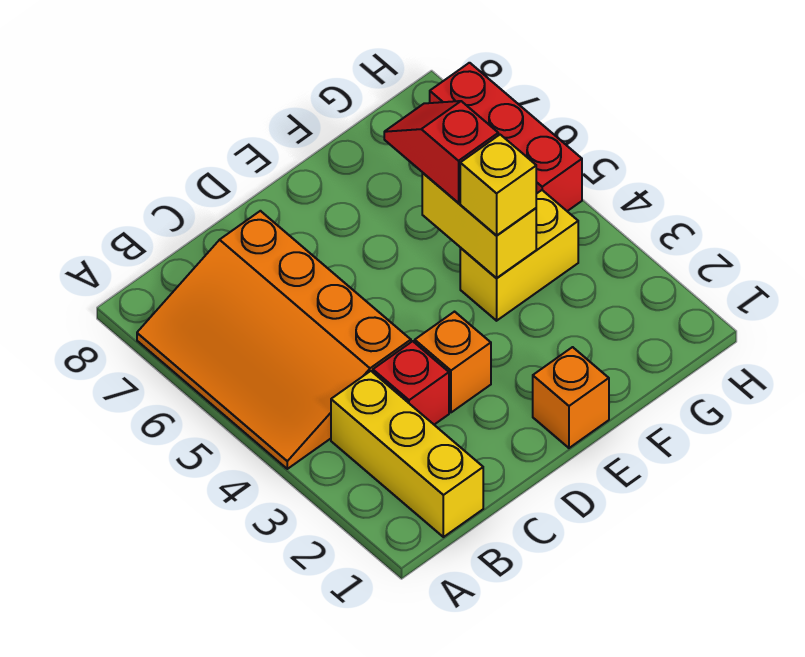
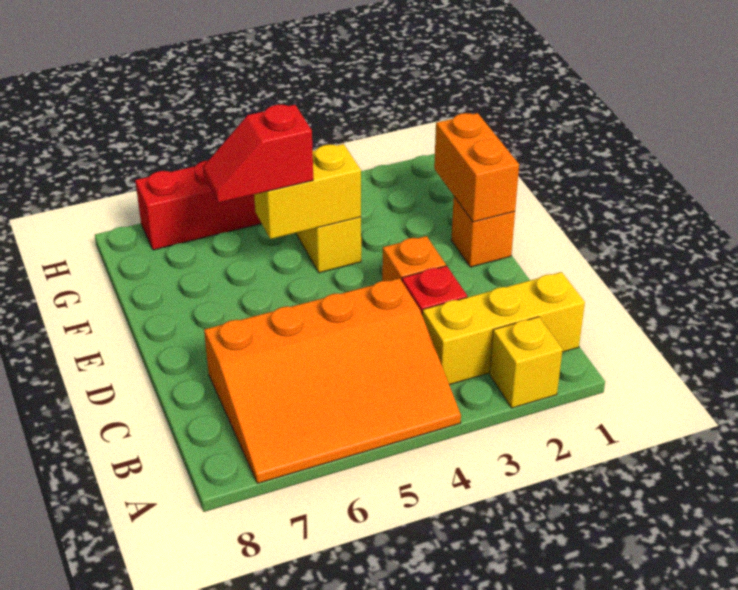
none -> orange brick E1:F1 level 2
yellow brick F4 level 3 -> yellow brick A2 level 1

